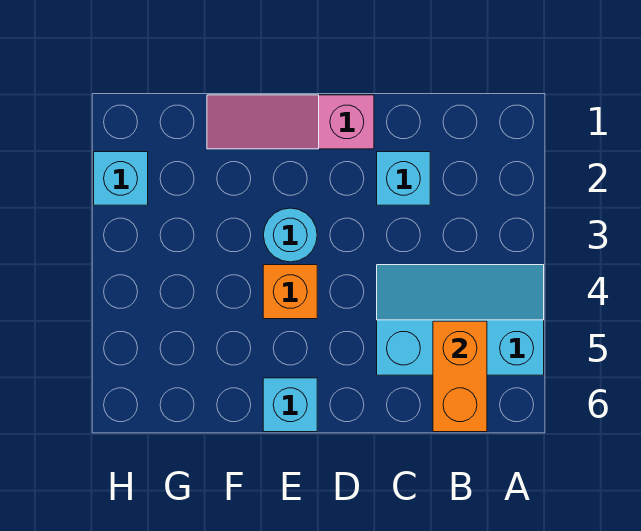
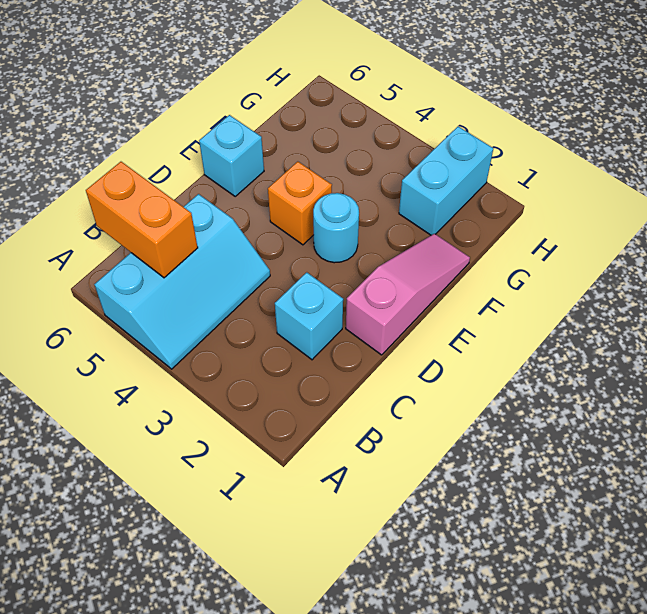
cyan brick H2 level 1 -> cyan brick G2:H2 level 1

